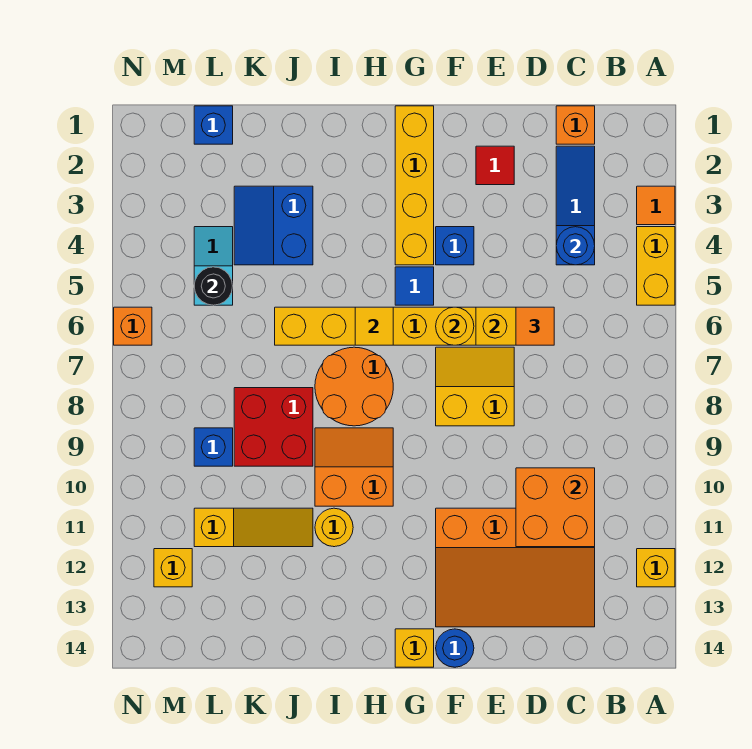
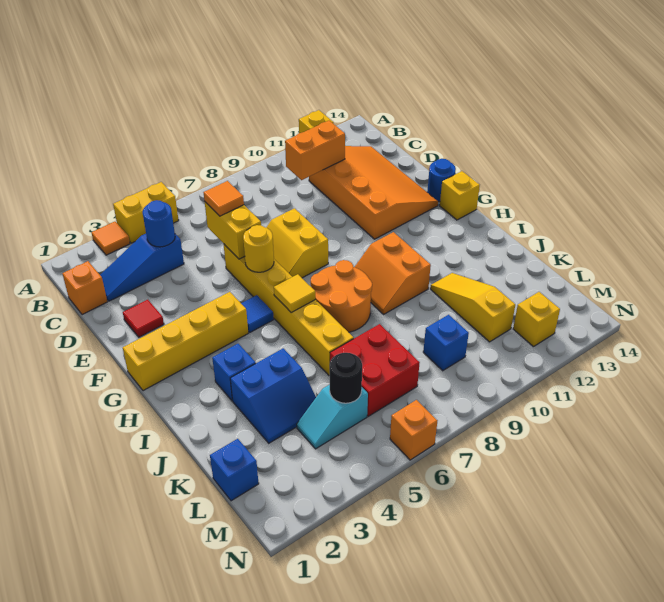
orange brick C10:D11 level 2 -> orange brick C10:C11 level 2
blue brick F4 level 1 -> blue brick I3 level 1
yellow round brick I11 level 1 -> none
red brick J8:K9 level 1 -> red brick K6:L7 level 1

